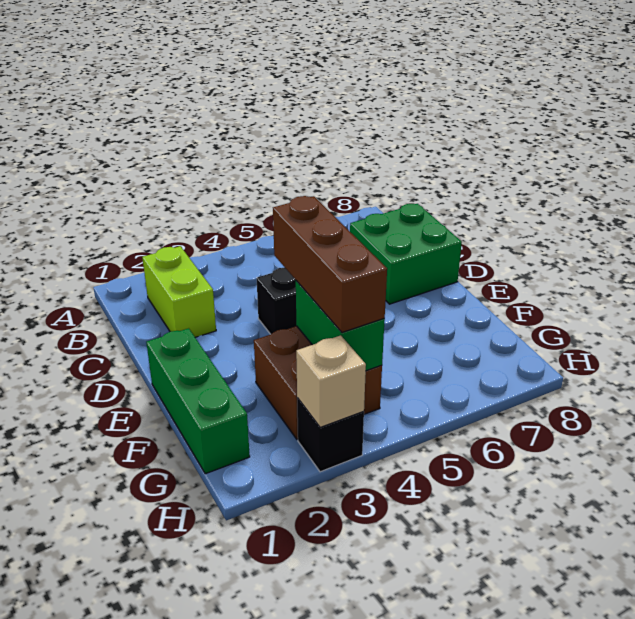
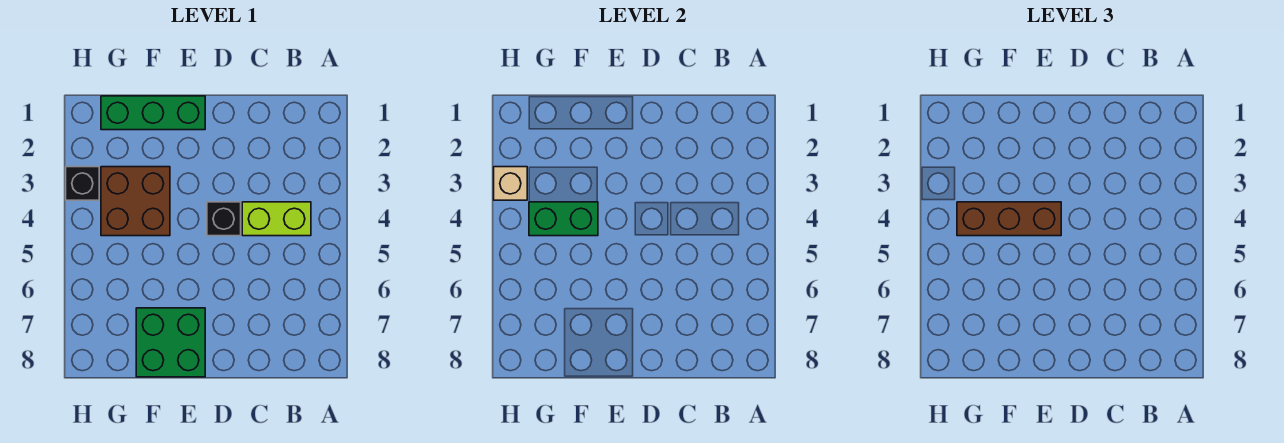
lime brick B2:C2 level 1 -> lime brick B4:C4 level 1
green brick C7:D8 level 1 -> green brick E7:F8 level 1

